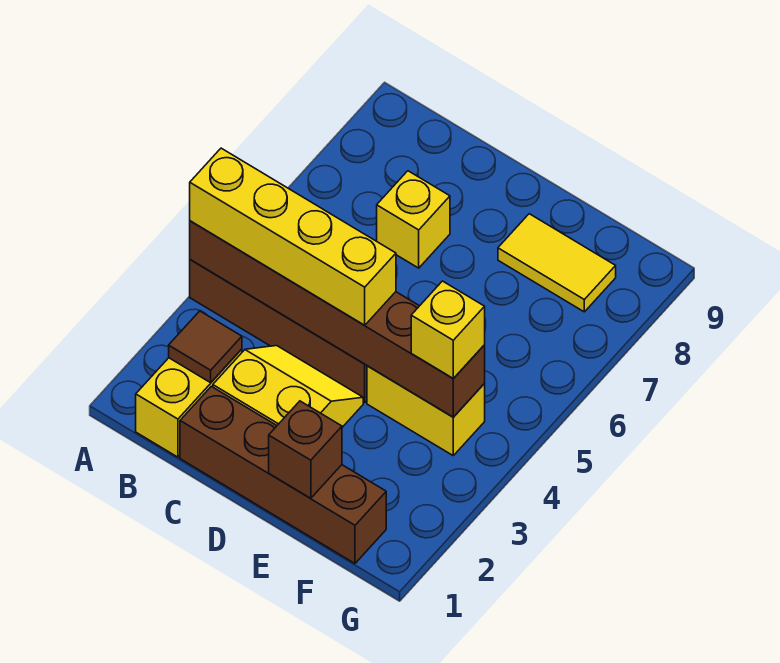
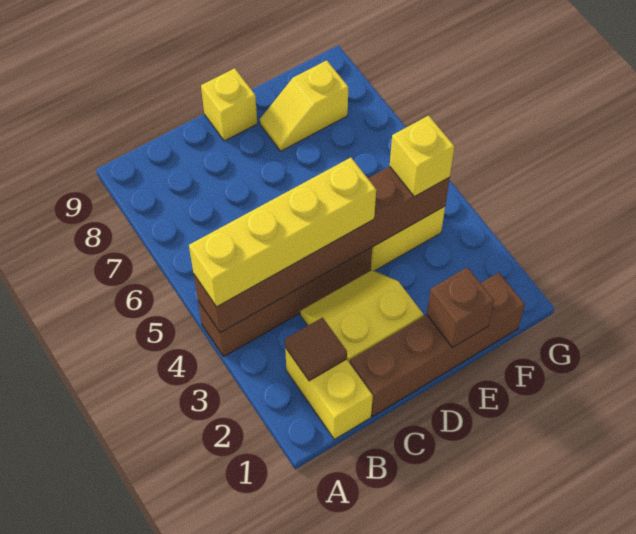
yellow brick C7 level 1 -> yellow brick D9 level 1
yellow tile E8:F8 level 1 -> yellow slope E8:F8 level 1 top F

